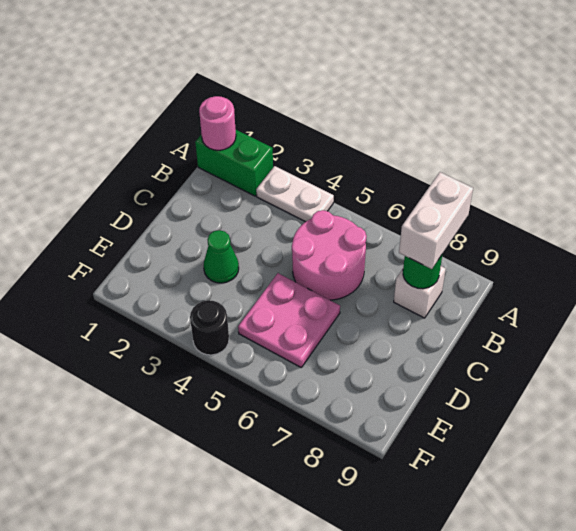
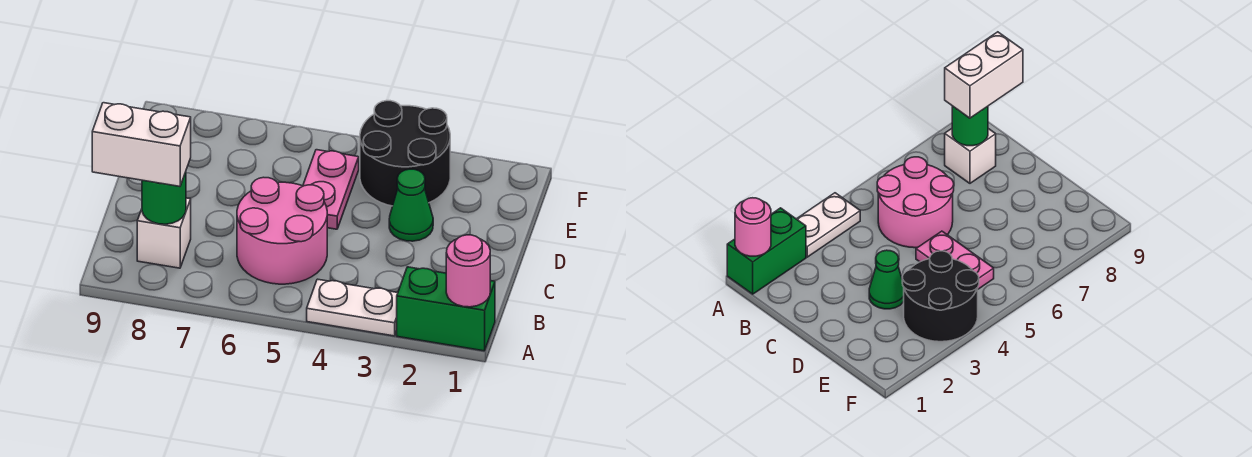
white brick A8:B8 level 3 -> white brick B8:B9 level 3
pink plate D5:E6 level 1 -> pink plate D5:E5 level 1
black round brick F4 level 1 -> black round brick E3:F4 level 1

